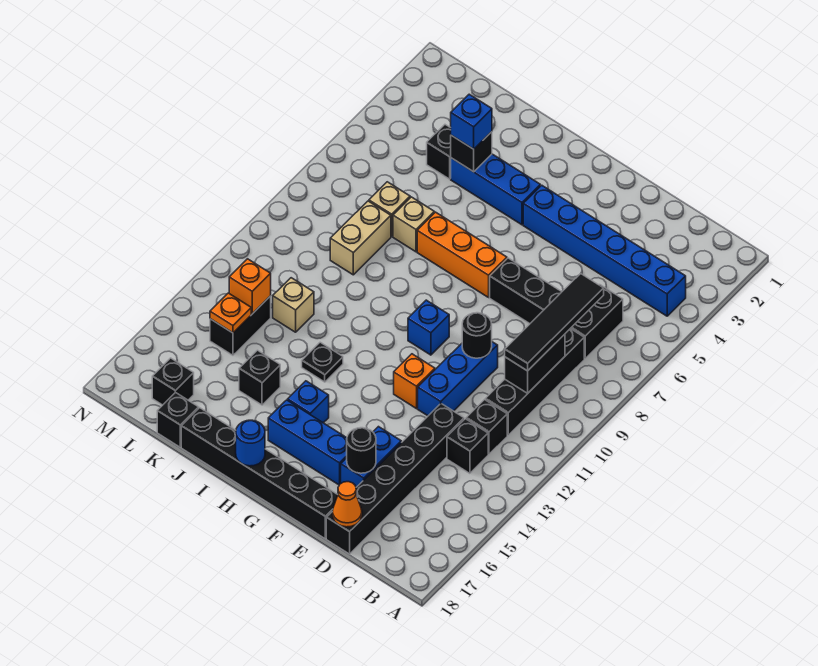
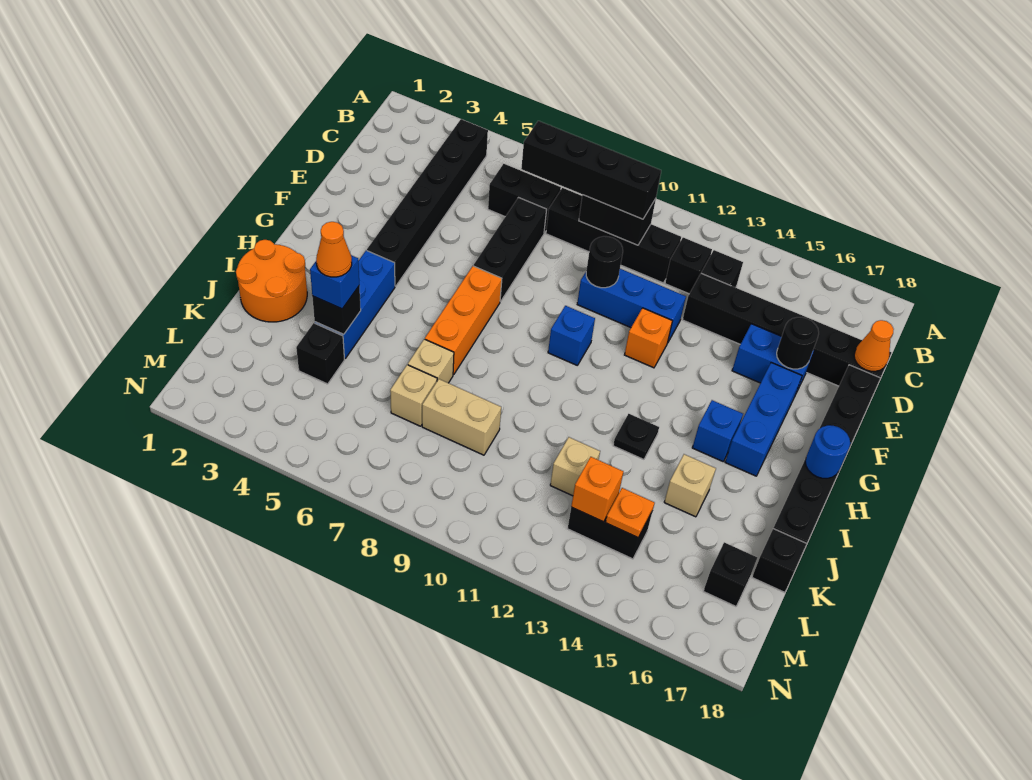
blue brick B4:G4 level 1 -> black brick B4:G4 level 1
black tile C7:C10 level 3 -> black brick C7:C10 level 3
none -> orange round brick I1:J2 level 1
none -> orange cone J4 level 4
black brick J15 level 1 -> tan brick J15 level 1

